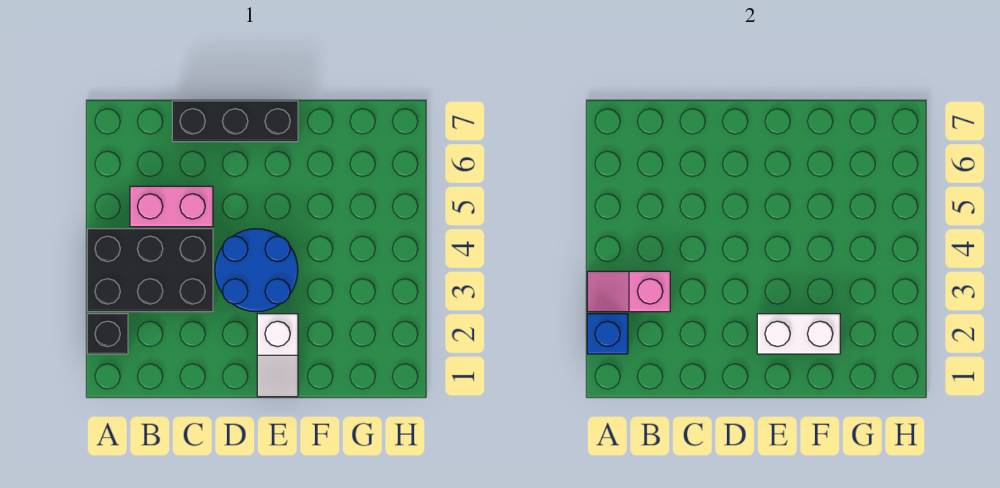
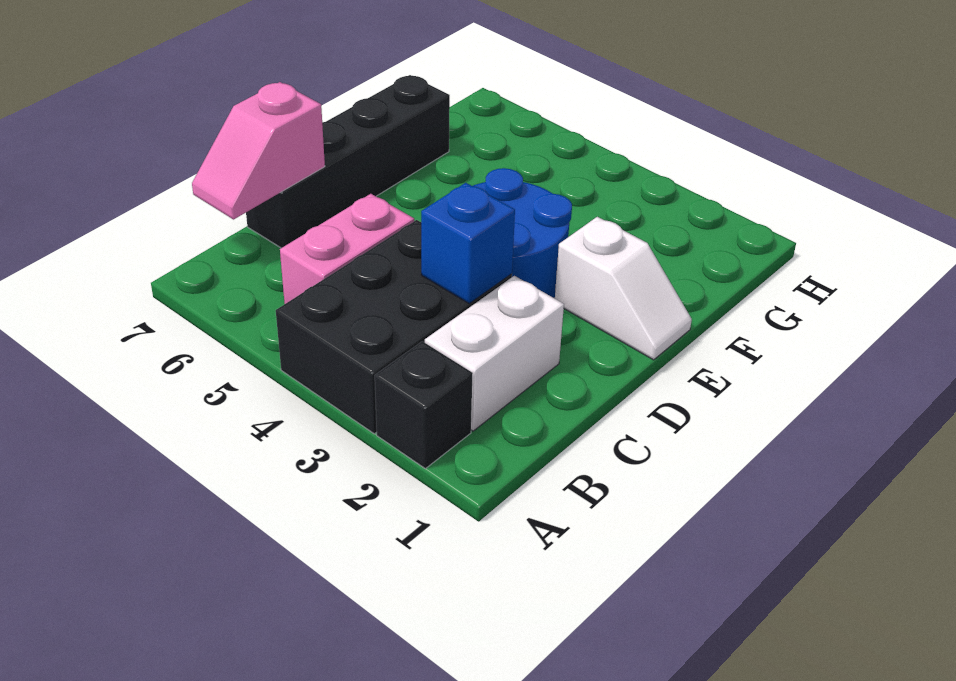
blue brick A2 level 2 -> blue brick C3 level 2
pink slope A3:B3 level 2 top B -> pink slope B7:C7 level 2 top C
black brick C7:E7 level 1 -> black brick C7:F7 level 1
white brick E2:F2 level 2 -> white brick B2:C2 level 1

